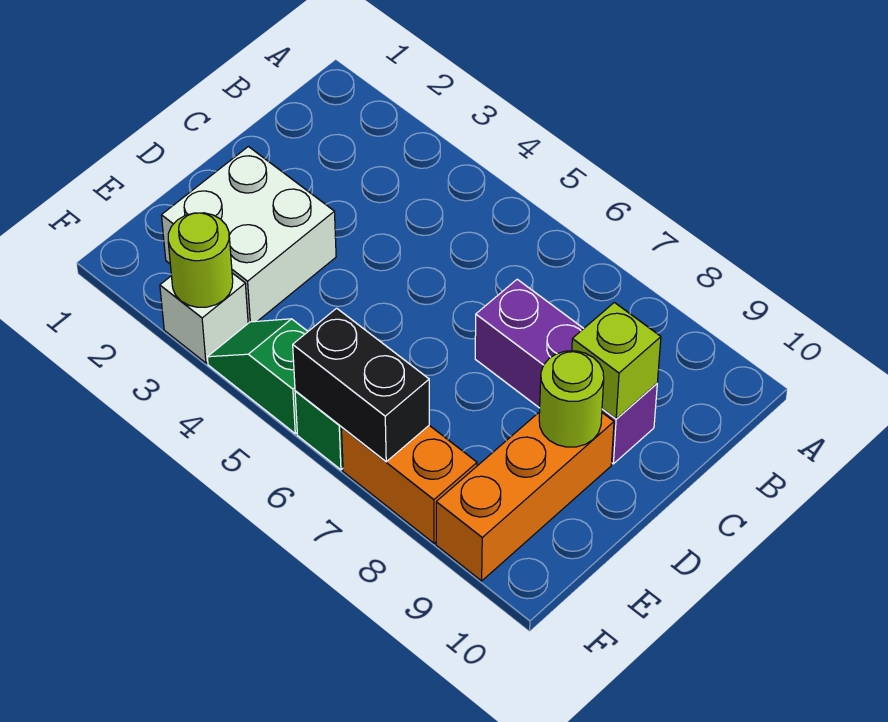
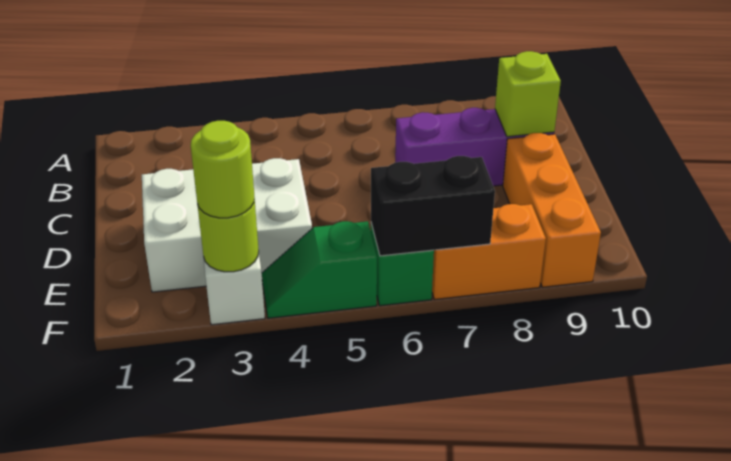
white brick D2:E3 level 1 -> white brick D2:E4 level 1
lime round brick D9 level 2 -> lime round brick F3 level 3

